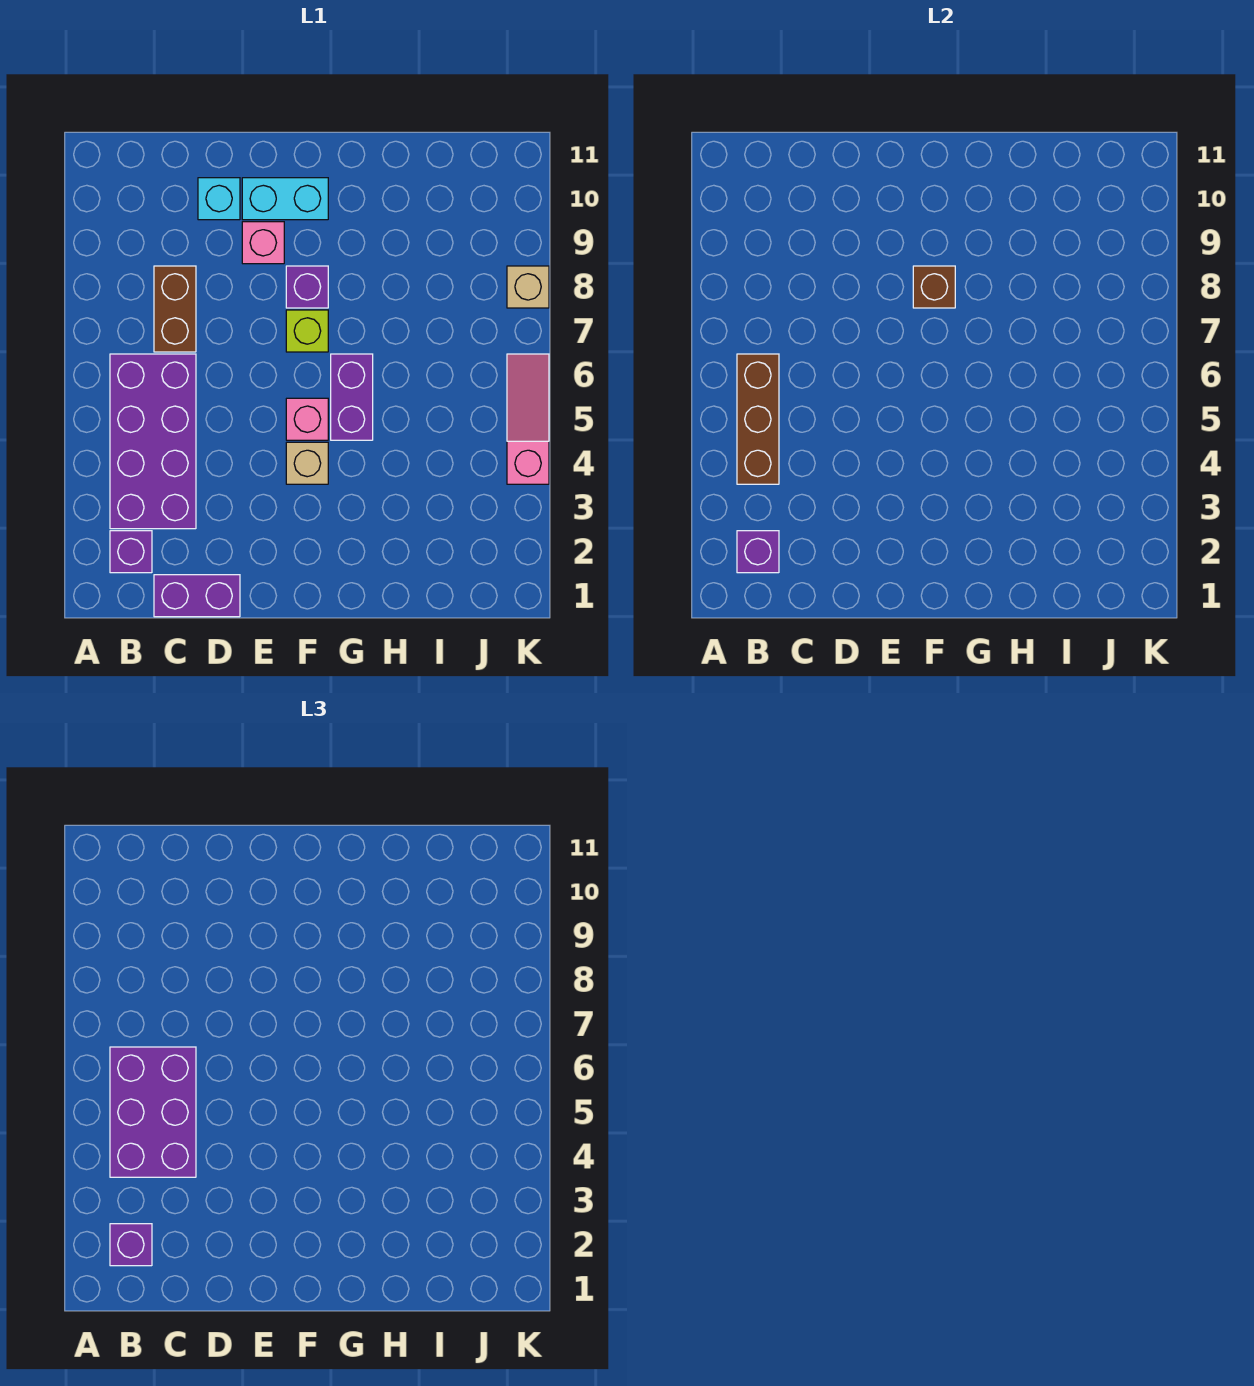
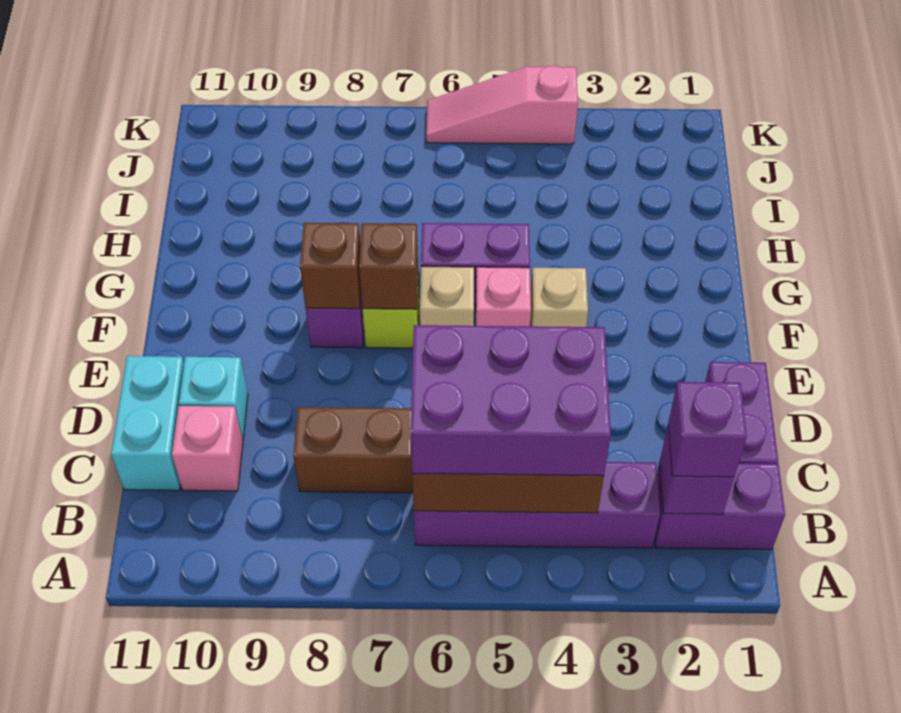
purple brick B2 level 1 -> purple brick B1:B2 level 1
purple brick B3:C6 level 1 -> purple brick B3:B6 level 1
pink brick E9 level 1 -> pink brick C10 level 1
cyan brick E10:F10 level 1 -> cyan brick C11:D11 level 1
none -> brown brick F7 level 2
tan brick K8 level 1 -> tan brick F6 level 1

